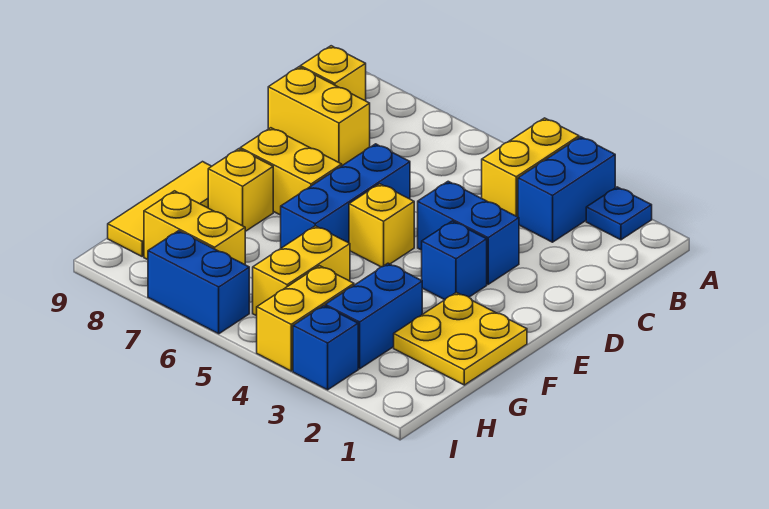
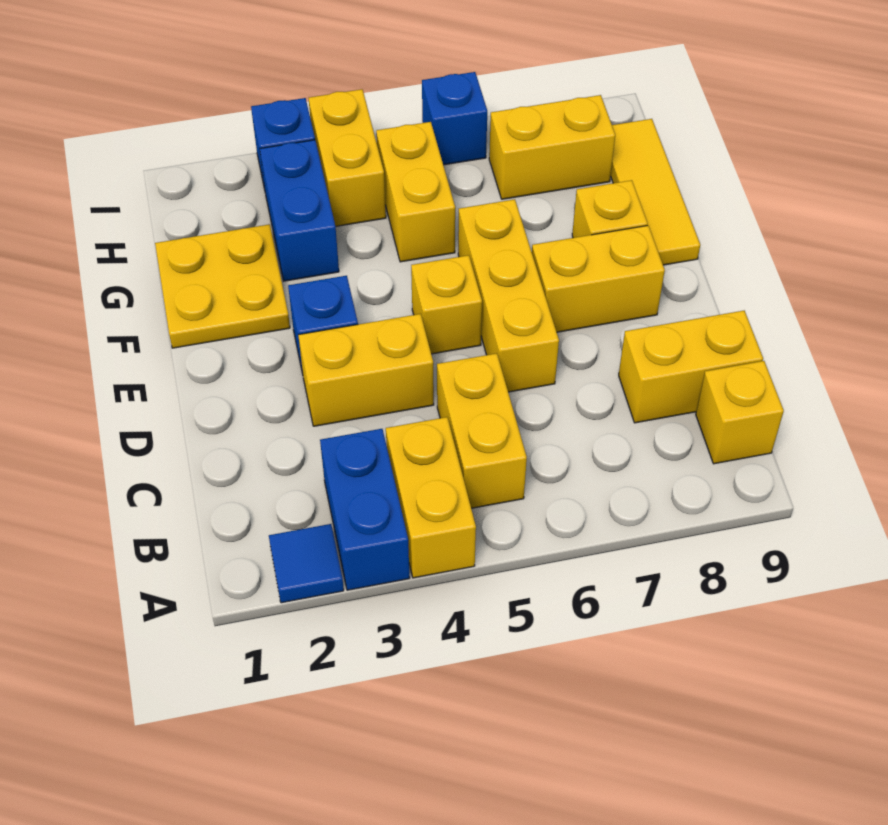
blue plate A2 level 1 -> blue tile A2 level 1
none -> yellow brick B5:C5 level 1
blue brick D3:D4 level 1 -> yellow brick D3:D4 level 1
blue brick D6:F6 level 1 -> yellow brick D6:F6 level 1
blue brick I6:I7 level 1 -> blue brick I6 level 1

